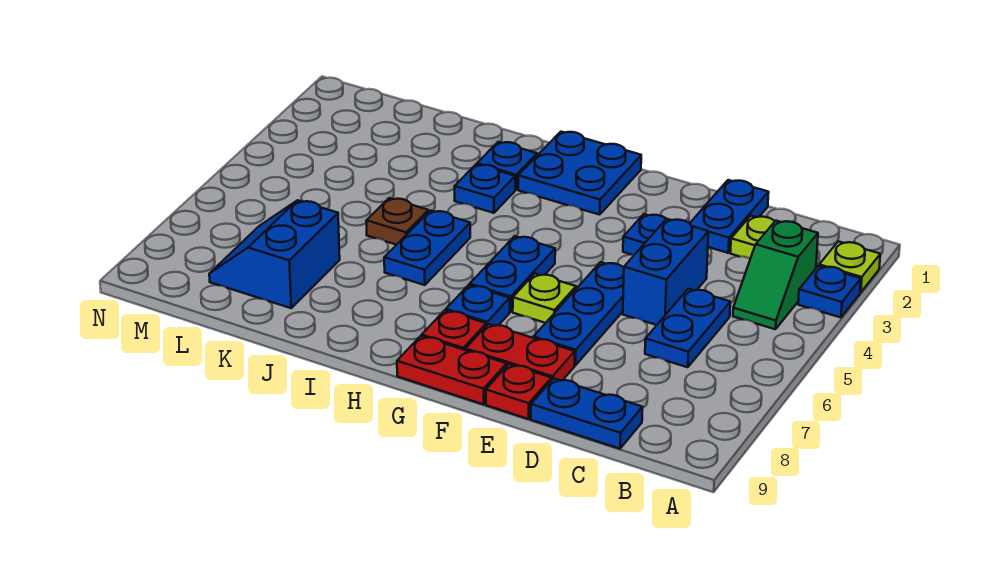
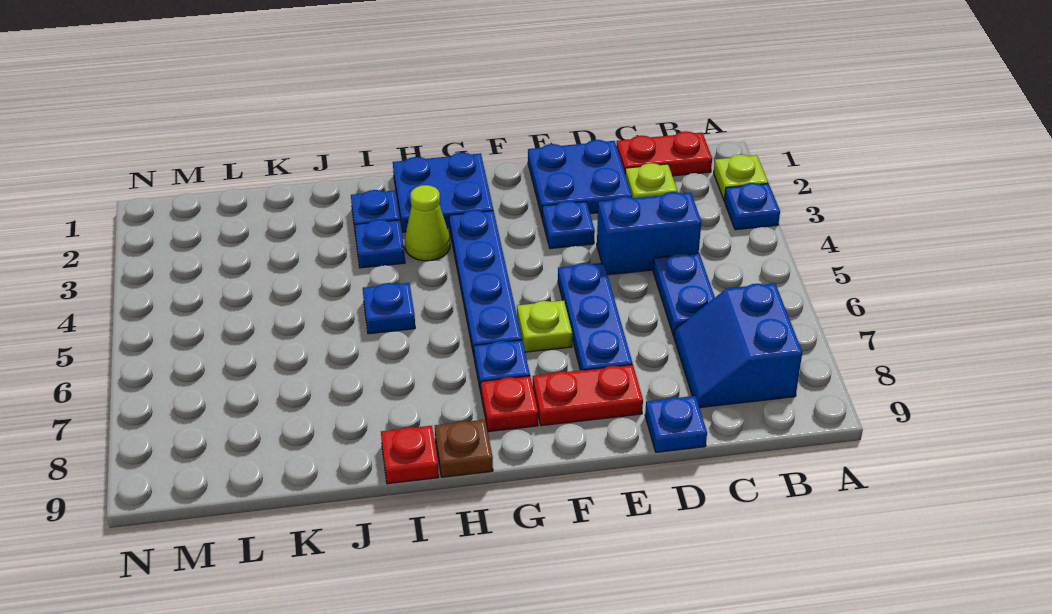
green slope B3:B4 level 1 top 3 -> none
blue plate C9:D9 level 1 -> blue plate D9 level 1
blue plate D1:D2 level 1 -> blue plate D1:E2 level 1
blue brick D4:D5 level 1 -> blue brick C4:D4 level 1
red plate E9 level 1 -> red plate I9 level 1
red plate F9:G9 level 1 -> red plate B1:C1 level 1
blue plate G5:G6 level 1 -> blue plate G3:G6 level 1
none -> lime cone H3 level 1
blue plate I5:I6 level 1 -> blue plate I5 level 1
brown plate J5 level 1 -> brown plate H9 level 1
blue slope K7:L8 level 1 top K -> blue slope B7:C8 level 1 top B

